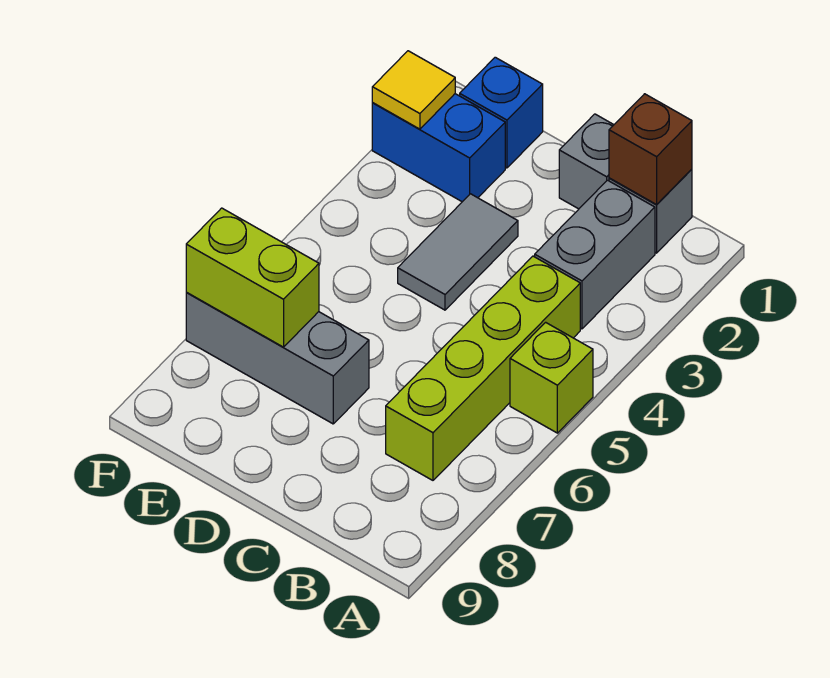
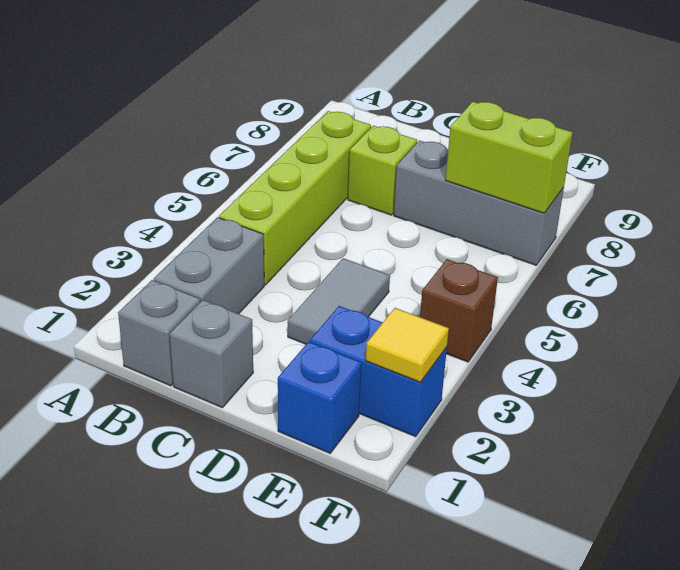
lime brick A5 level 1 -> lime brick C7 level 1
brown brick B1 level 2 -> brown brick F4 level 1

